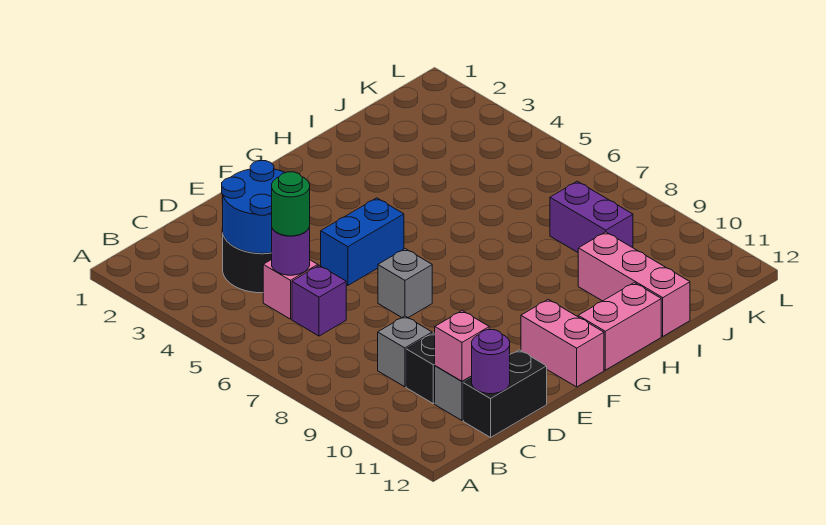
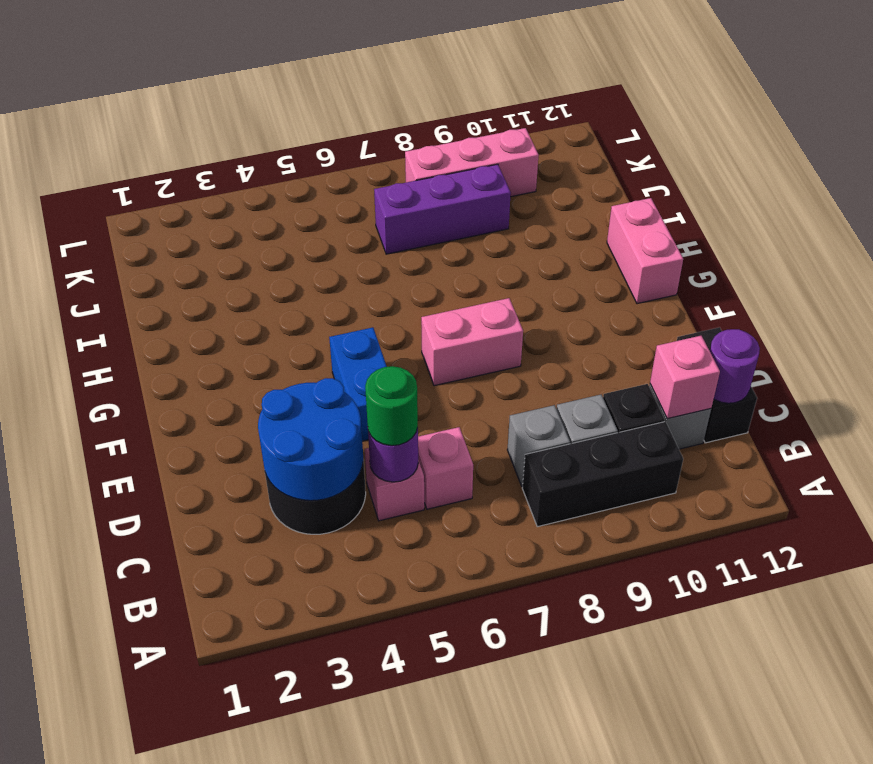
none -> black brick B8:B10 level 1
purple brick C6 level 1 -> pink brick C6 level 1
grey brick E7 level 1 -> grey brick C8 level 1
pink brick F11:F12 level 1 -> pink brick F7:F8 level 1
pink brick I10:I12 level 1 -> pink brick K8:K10 level 1
purple brick J8:J9 level 1 -> purple brick J7:J9 level 1

